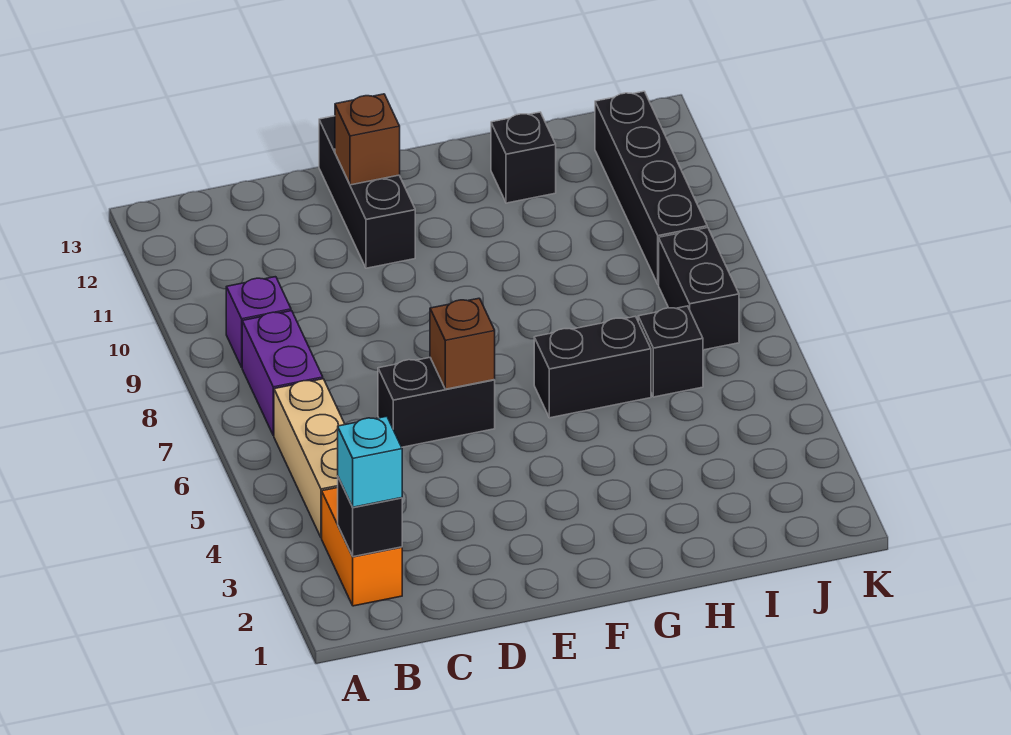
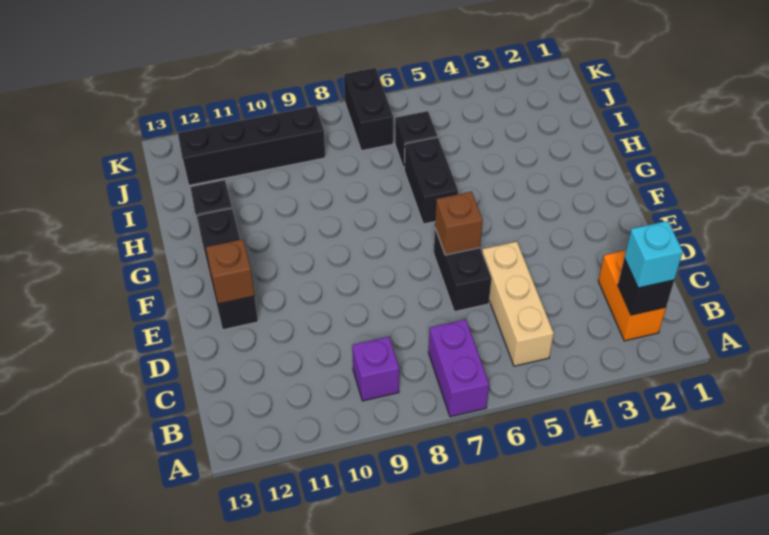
orange brick B2:B3 level 1 -> orange brick B2:C2 level 1
tan brick B4:B6 level 1 -> tan brick B5:D5 level 1
purple brick B7:B8 level 1 -> purple brick A7:B7 level 1
black brick E11:E13 level 1 -> black brick E12:G12 level 1
black brick J7:J8 level 1 -> black brick J7:K7 level 1

